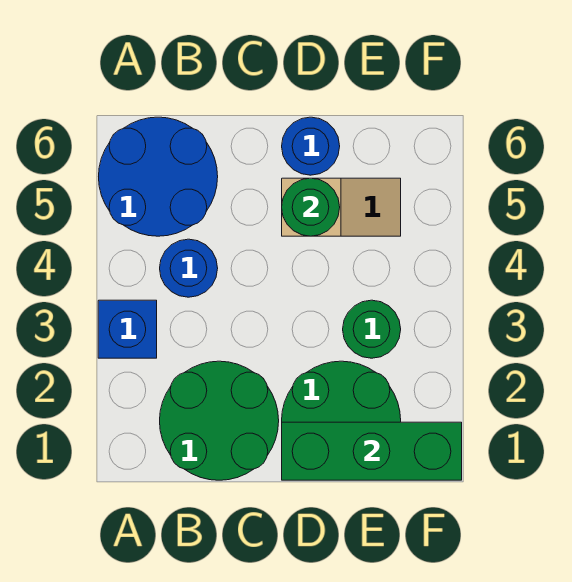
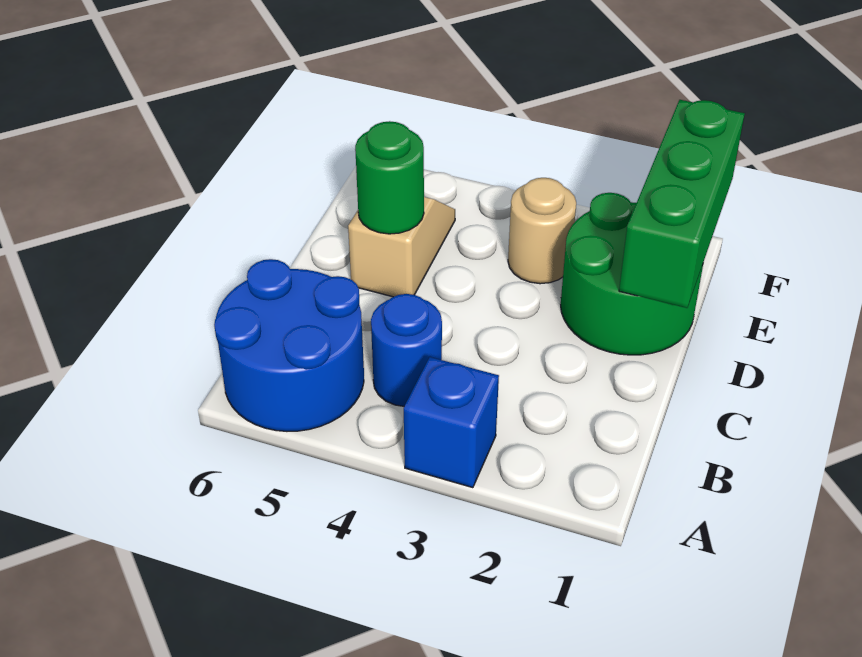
green round brick B1:C2 level 1 -> none
blue round brick D6 level 1 -> none
green round brick E3 level 1 -> tan round brick E3 level 1

